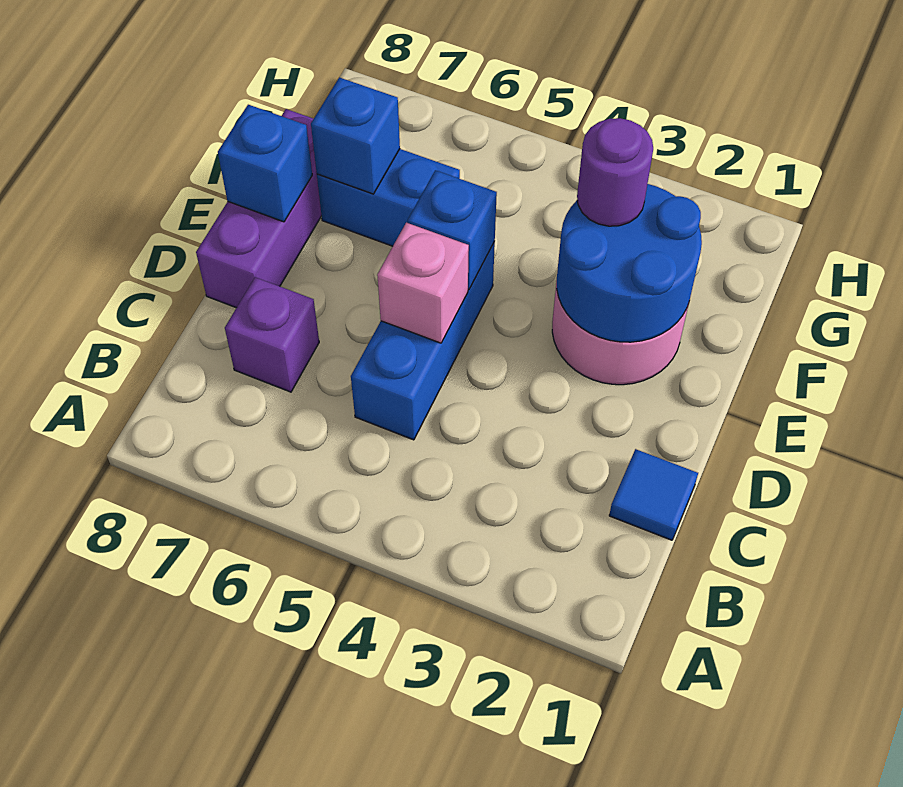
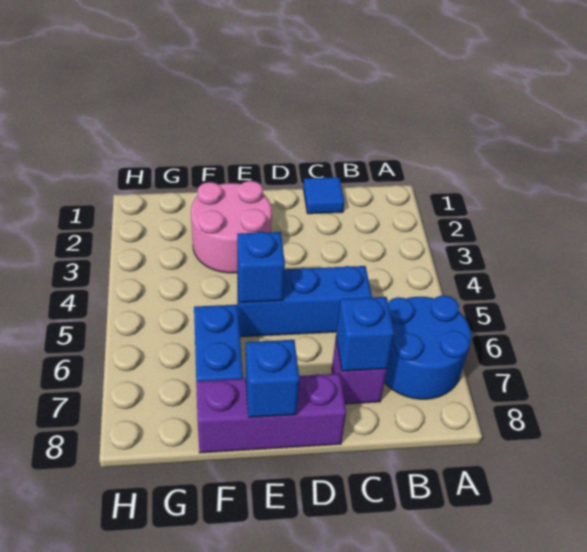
pink brick D5 level 2 -> none
blue round brick E2:F3 level 2 -> blue round brick A6:B7 level 1
purple round brick F3 level 3 -> none
blue brick F7 level 2 -> blue brick C7 level 2

